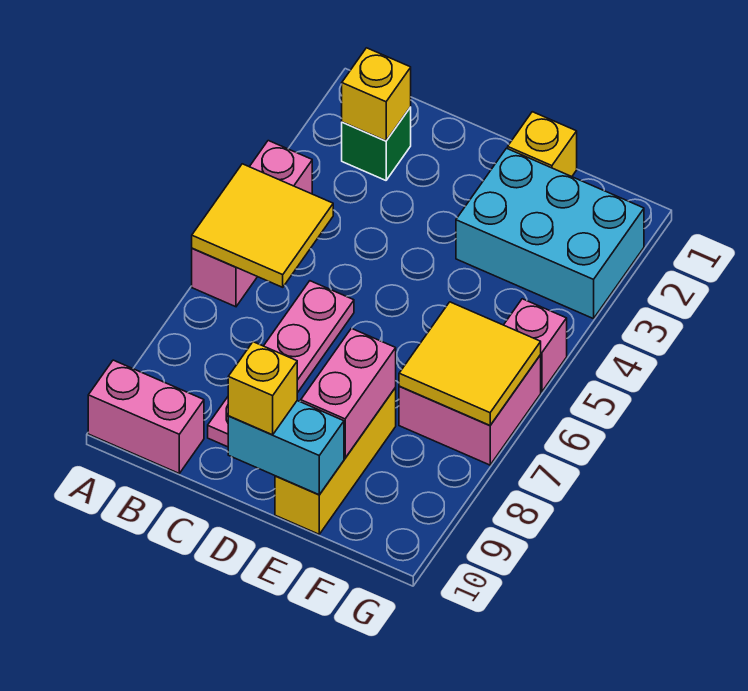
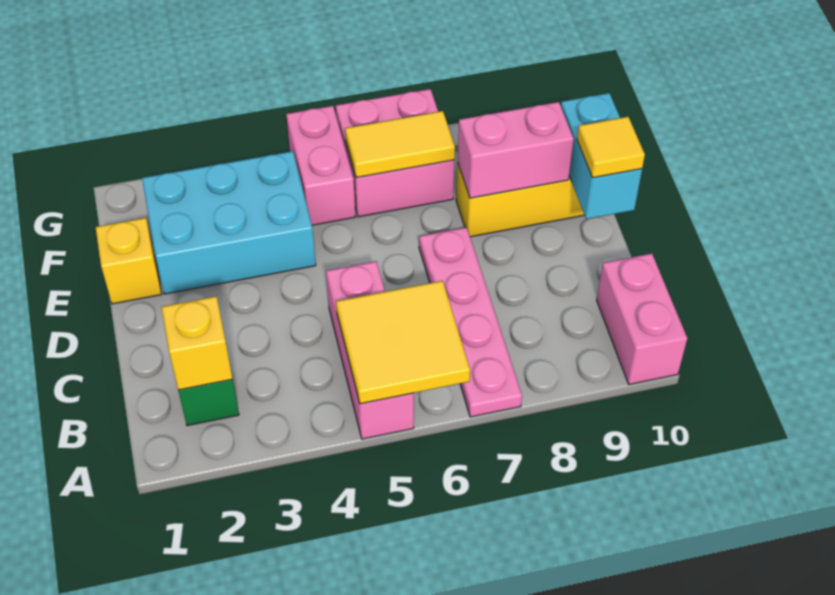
pink brick A4:A6 level 1 -> pink brick A5:C5 level 1
pink plate C6:C9 level 1 -> pink plate A7:D7 level 1
yellow brick D10 level 3 -> yellow tile D10 level 3
cyan brick E2:G3 level 1 -> cyan brick E2:F4 level 1
yellow tile F6:G7 level 2 -> yellow tile F6:F7 level 2
pink brick G5 level 1 -> pink brick F5:G5 level 1

